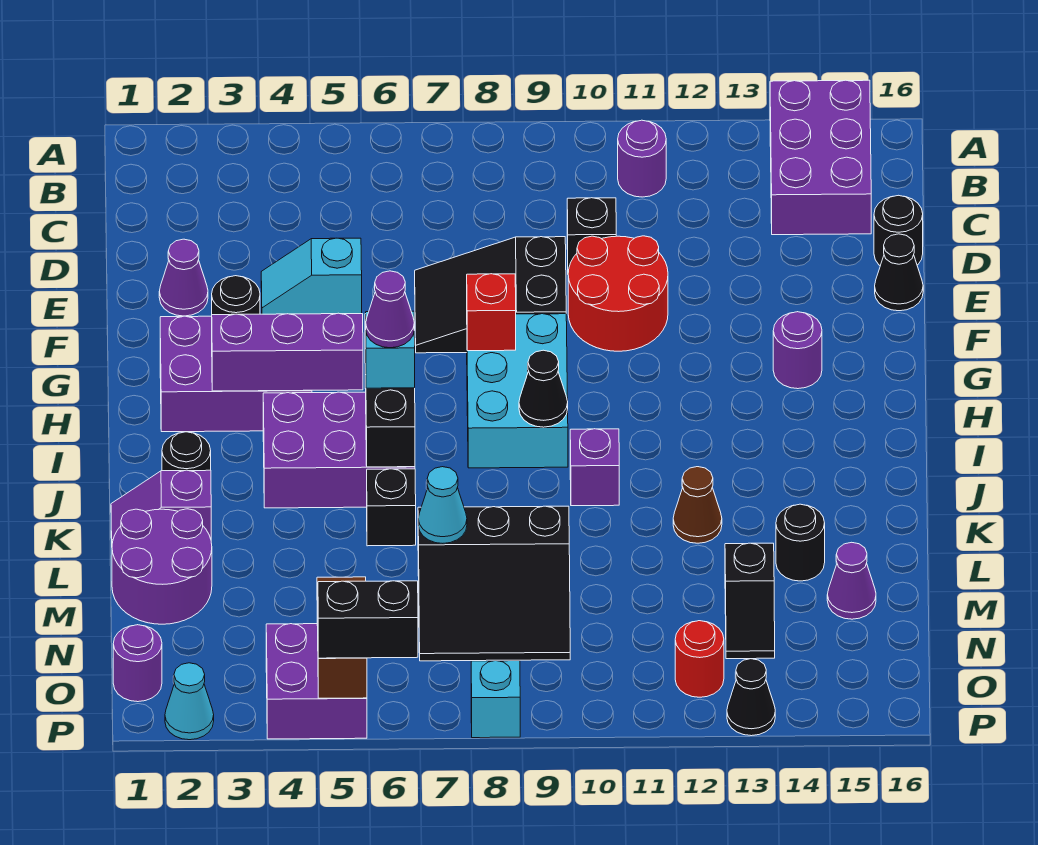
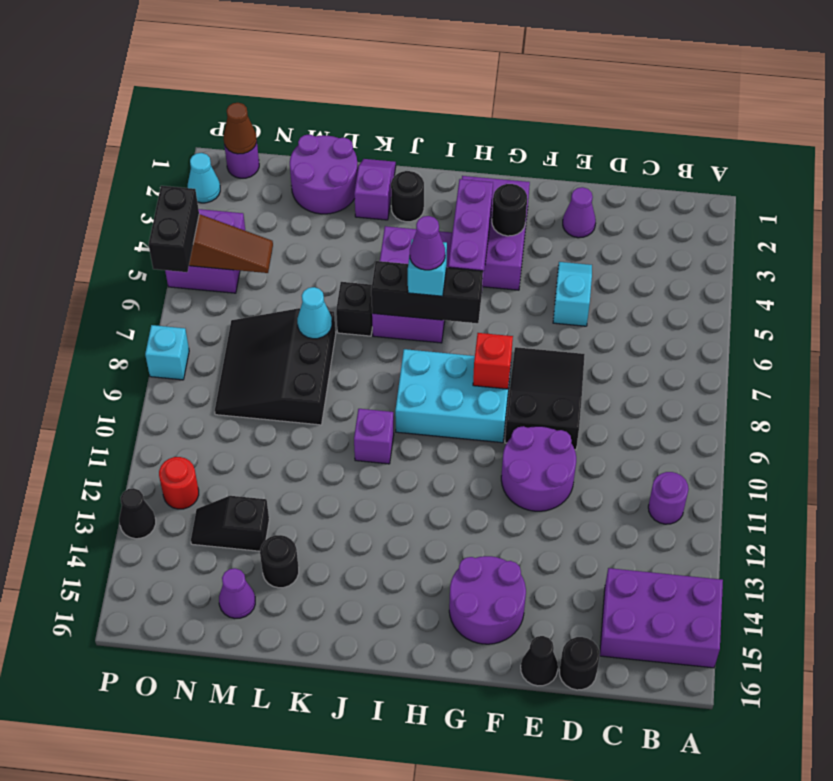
black brick D10 level 1 -> none
red round brick E10:F11 level 1 -> purple round brick E10:F11 level 1
purple round brick G14 level 1 -> purple round brick F14:G15 level 1
black cone I9 level 2 -> none
brown cone K12 level 1 -> brown cone O1 level 2

